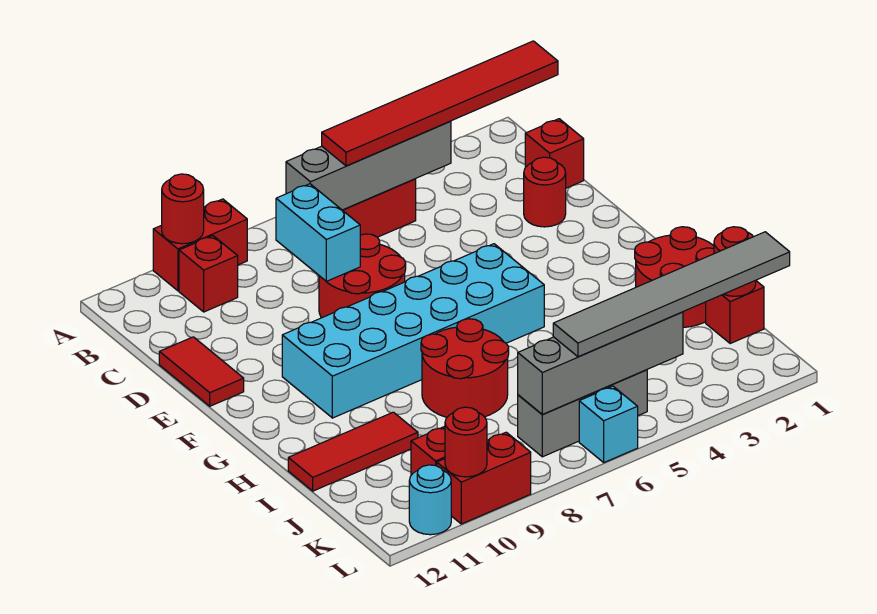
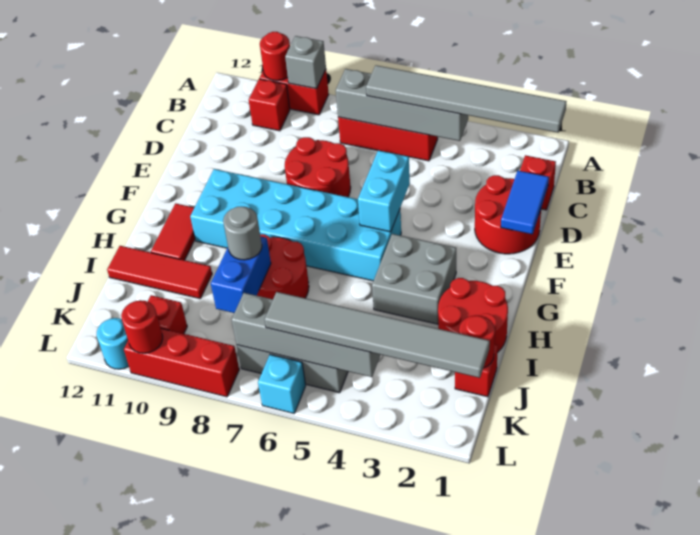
none -> grey brick A9 level 2
red tile B1:B6 level 3 -> grey tile B1:B6 level 3
cyan brick C8:D8 level 2 -> cyan brick E5:F5 level 2
none -> blue tile D1:E1 level 2
red round brick D2 level 1 -> red round brick D1:E2 level 1
red tile D12:E12 level 1 -> red tile G11:H11 level 1
none -> grey brick G3:H4 level 1
none -> blue brick I8:J8 level 2
none -> grey round brick I8 level 3
red brick L9:L10 level 1 -> red brick L8:L10 level 1

